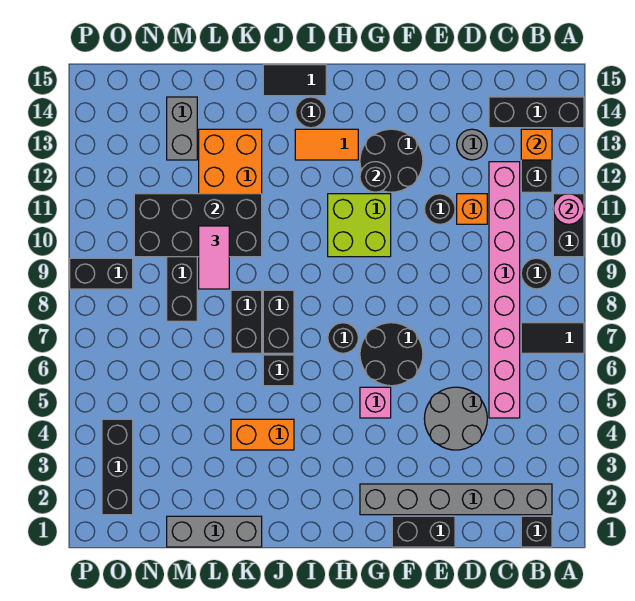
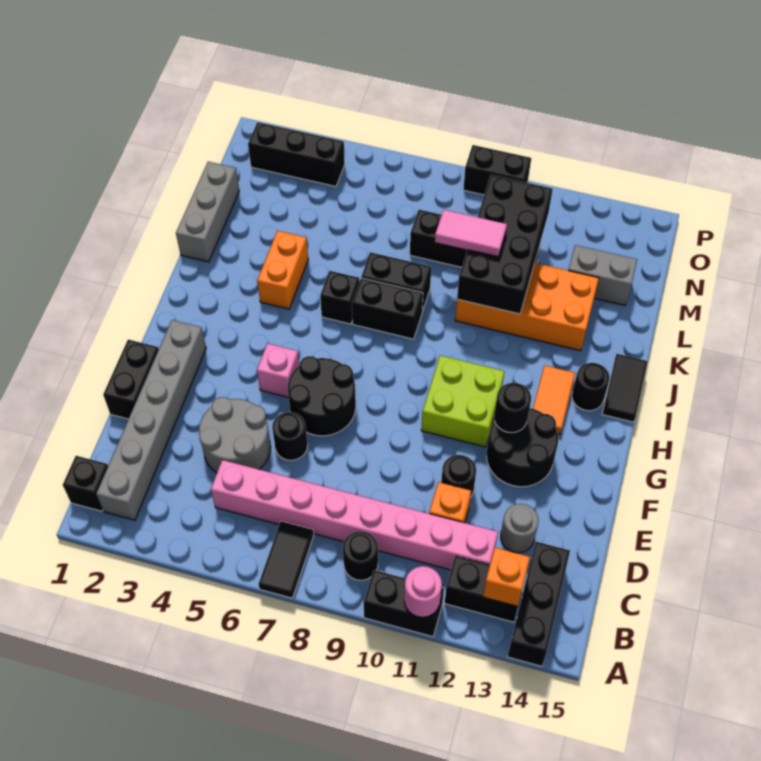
black round brick H7 level 1 -> black round brick E6 level 1
black brick O9:P9 level 1 -> black brick P9:P10 level 1

